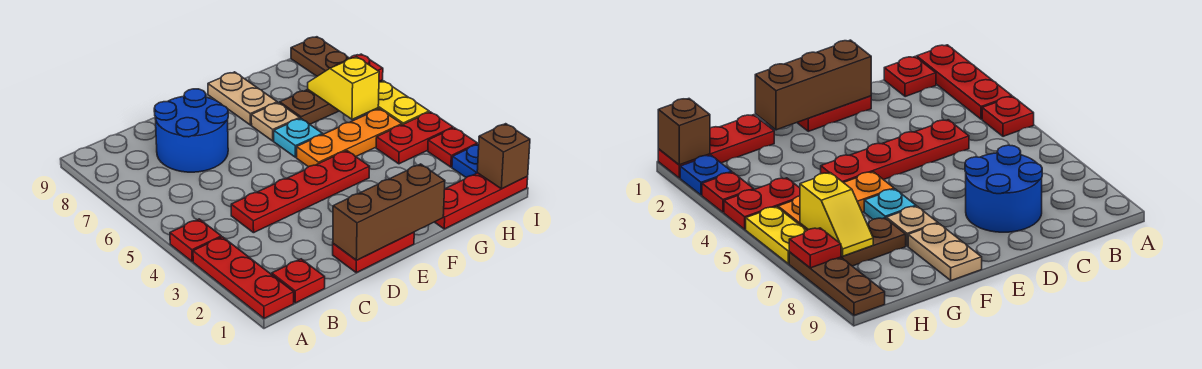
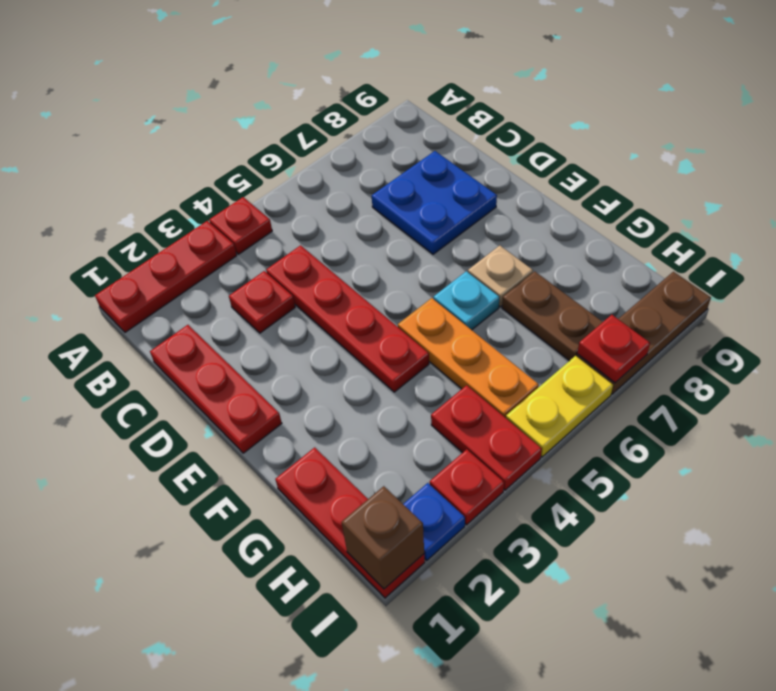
red plate B1 level 1 -> red plate C3 level 1
blue round brick C7:D8 level 1 -> blue plate C7:D8 level 1
red plate D1:E1 level 1 -> red plate C1:E1 level 1
brown brick D1:F1 level 2 -> none
tan plate F8:F9 level 1 -> none
yellow slope H6:H7 level 2 top 6 -> none

